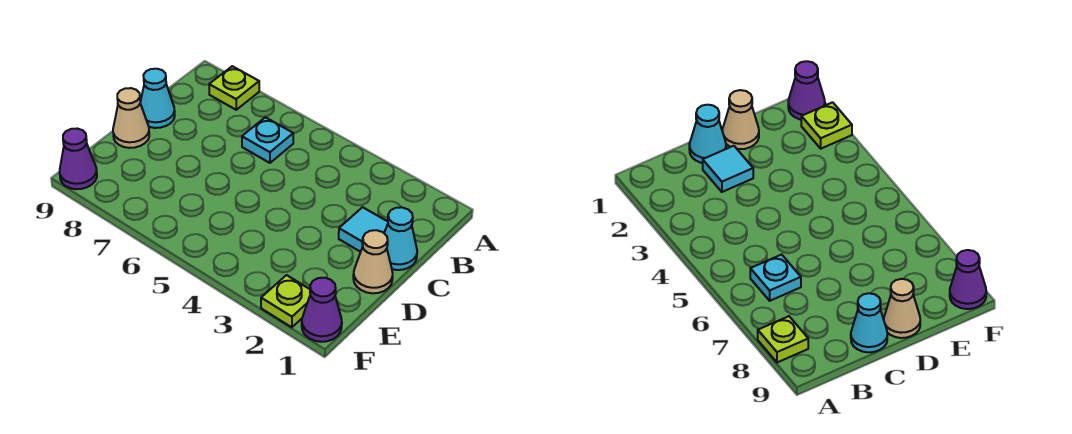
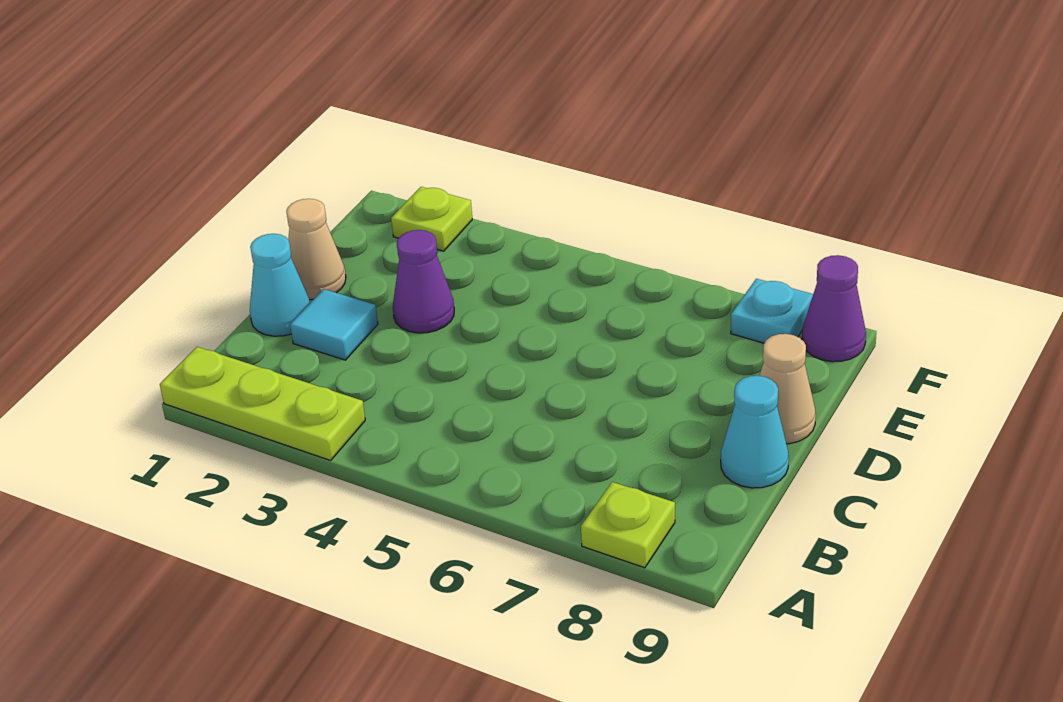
none -> lime plate A1:A3 level 1
cyan plate B6 level 1 -> cyan plate F8 level 1
purple cone F1 level 1 -> purple cone D3 level 1

